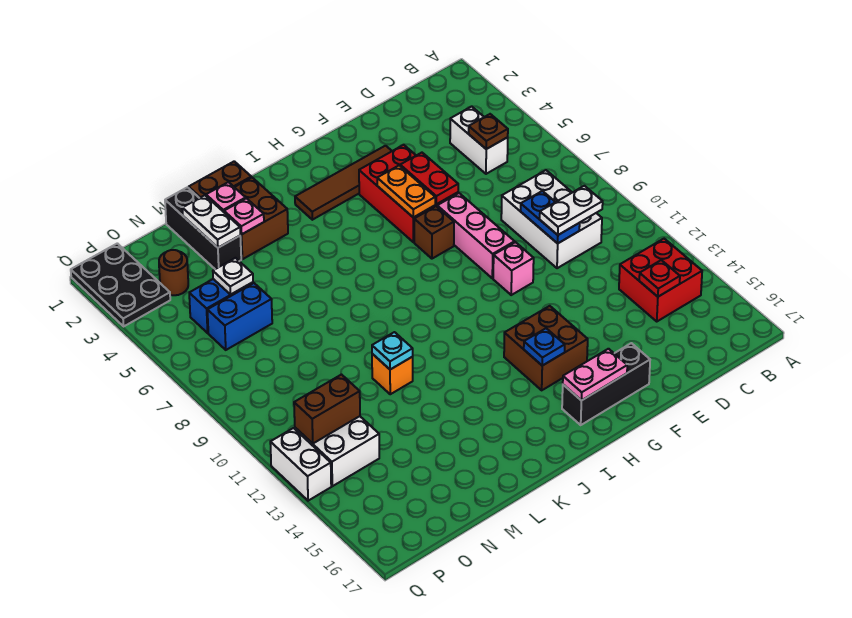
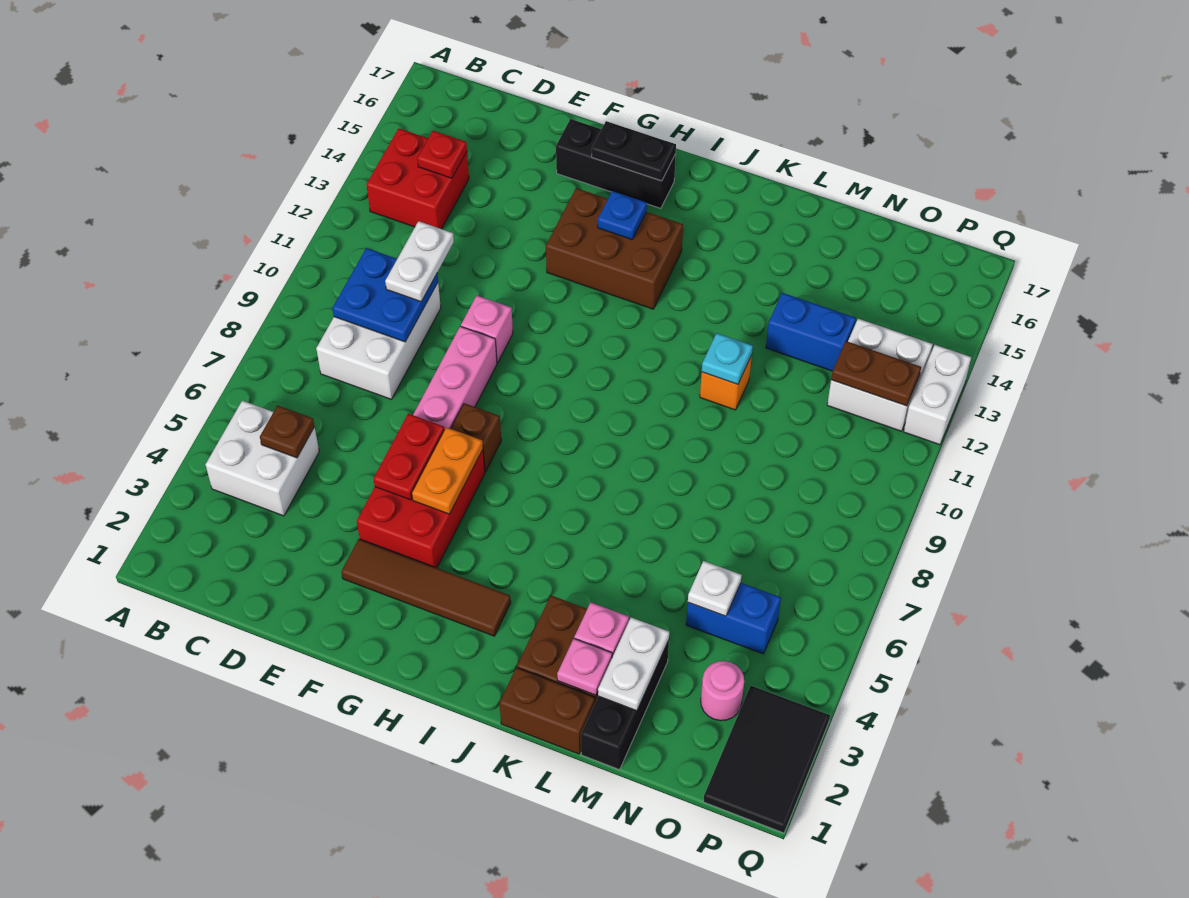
white brick C4:C5 level 1 -> white brick B4:C5 level 1
white plate C10:D10 level 3 -> white plate D10:D11 level 3
blue plate D9:D10 level 2 -> blue plate C9:D10 level 2
brown brick G13:H14 level 1 -> brown brick G13:I14 level 1
pink plate G16:H16 level 2 -> black plate G16:H16 level 2
blue brick N6:O6 level 1 -> blue brick M13:N13 level 1
brown round brick O3 level 1 -> pink round brick O3 level 1
brown brick O12:P12 level 2 -> brown plate O12:P12 level 2
black plate P1:Q3 level 1 -> black tile P1:Q3 level 1

